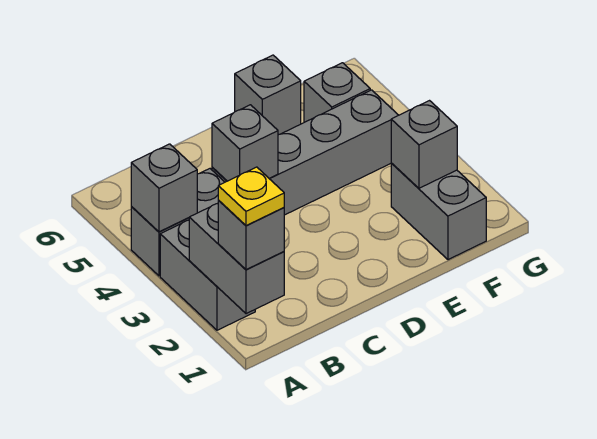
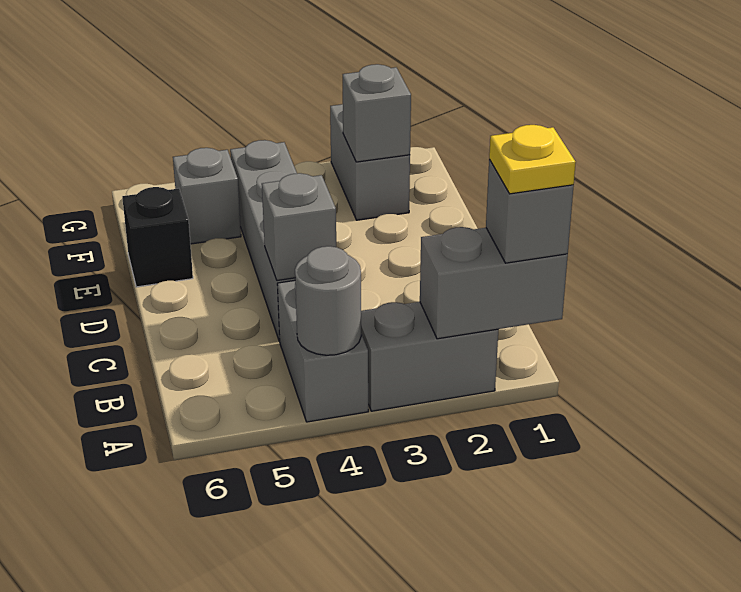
grey brick A4 level 2 -> grey round brick A4 level 2
grey brick E6 level 1 -> black brick E6 level 1
grey brick F1:F2 level 1 -> grey brick F2:G2 level 1

